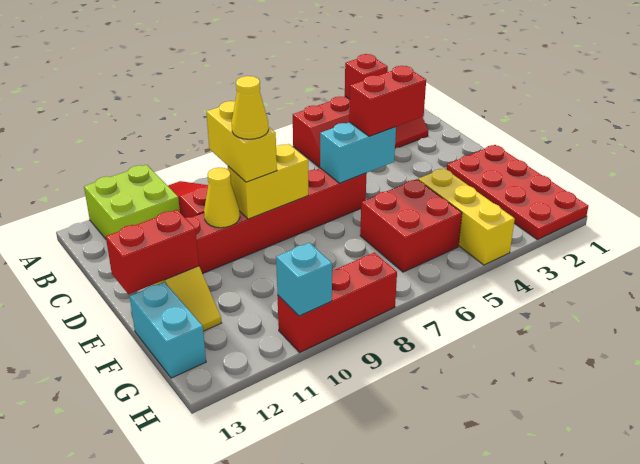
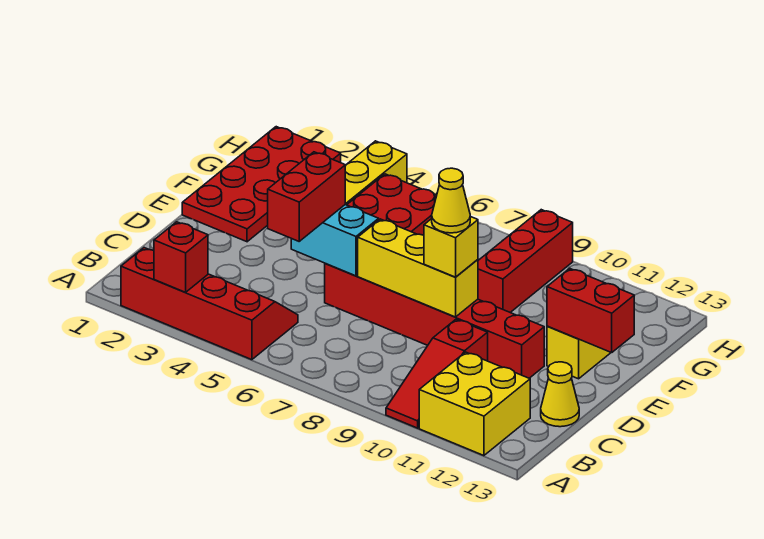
lime brick A11:B12 level 1 -> yellow brick A11:B12 level 1
yellow brick C9:D9 level 3 -> yellow brick D9 level 3
red brick D4:D5 level 3 -> red brick C5:D5 level 3
yellow brick D8:D9 level 2 -> yellow brick D7:D9 level 2
yellow cone D10 level 2 -> yellow cone C13 level 1
cyan brick F13:G13 level 1 -> none
red brick H8:H10 level 1 -> red brick F9:H9 level 1
cyan brick H10 level 2 -> none

